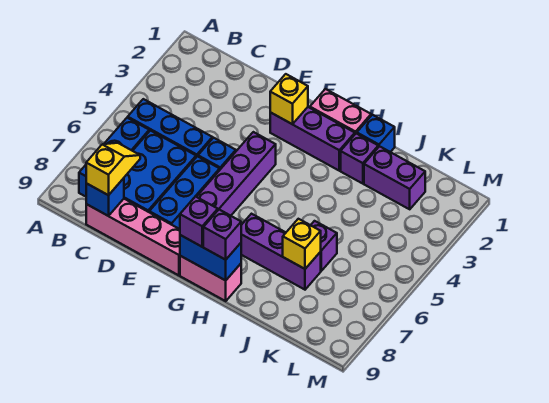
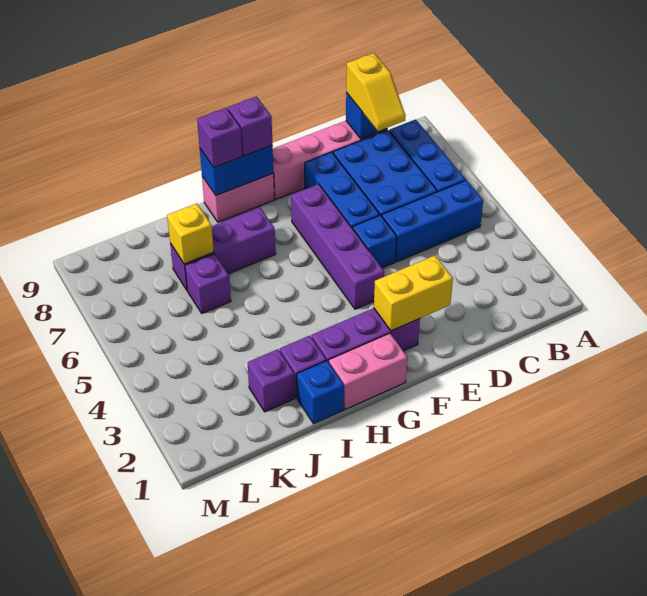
yellow brick F2 level 2 -> yellow brick E2:F2 level 2
purple brick J2:K2 level 1 -> purple brick J2 level 1

